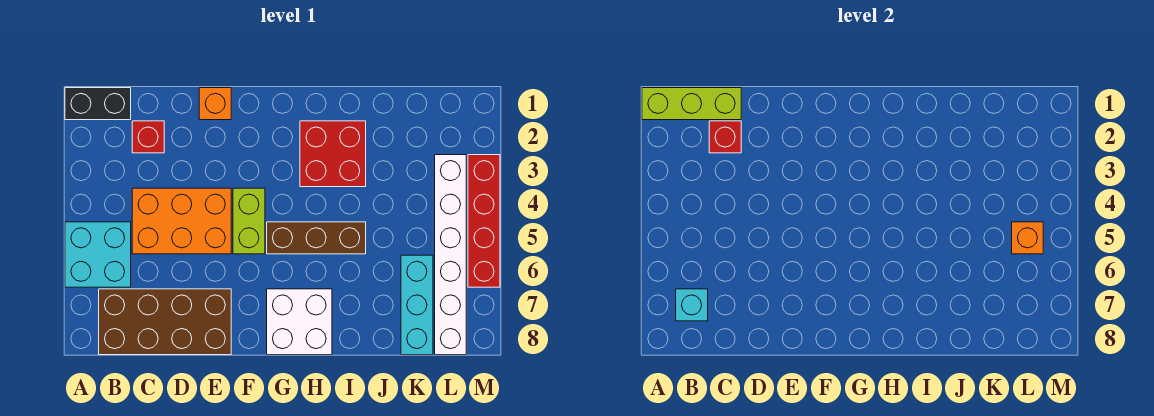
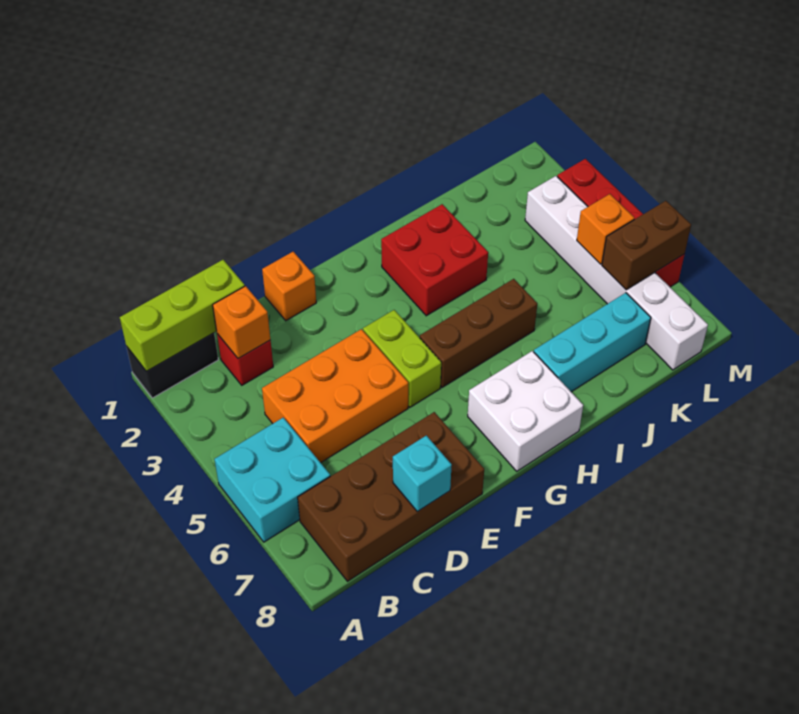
cyan brick B7 level 2 -> cyan brick D8 level 2
red brick C2 level 2 -> orange brick C2 level 2
cyan brick K6:K8 level 1 -> cyan brick I7:K7 level 1
none -> brown brick L6:M6 level 2

